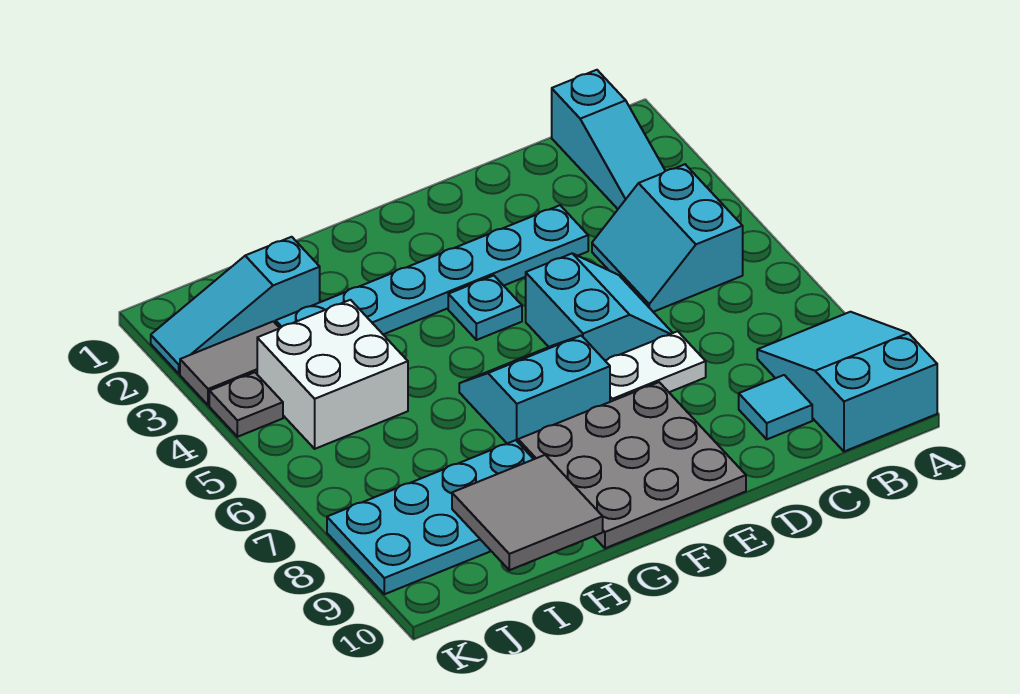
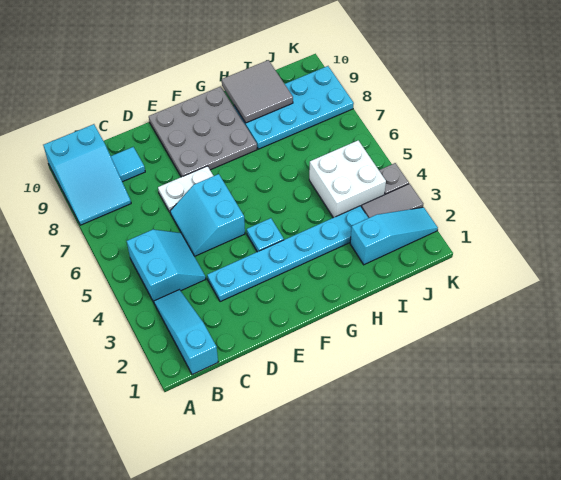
cyan slope F6:G7 level 1 top 7 -> none

